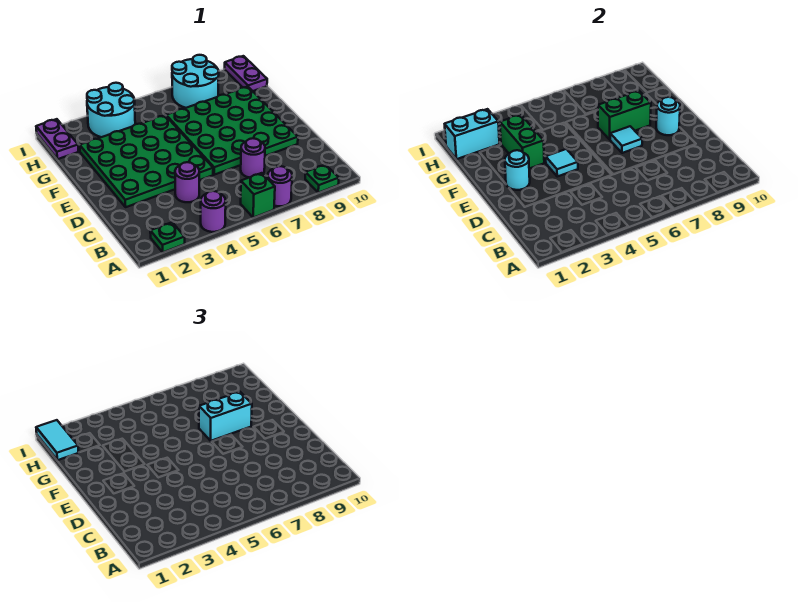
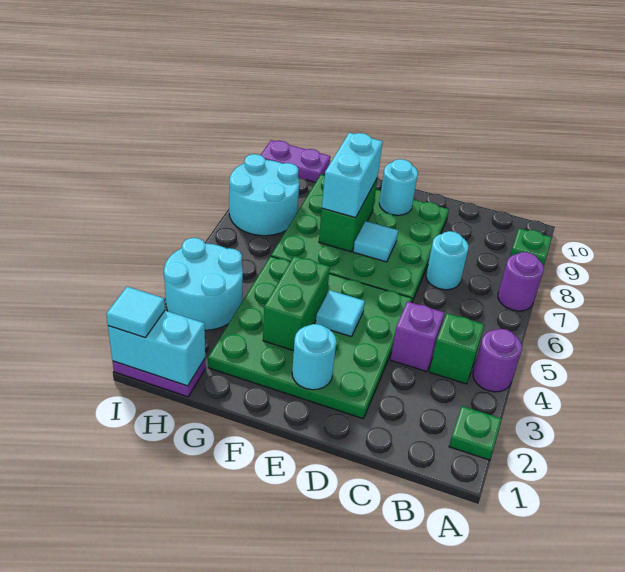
green brick A6 level 1 -> green brick B4 level 1
purple round brick C4 level 1 -> purple brick C4 level 1
purple round brick C7 level 1 -> cyan round brick C7 level 1
green brick F3:G3 level 2 -> green brick F3:F4 level 2
cyan brick H1:H2 level 2 -> cyan brick H1:I1 level 2
cyan tile H1:I1 level 3 -> cyan tile I1 level 3

